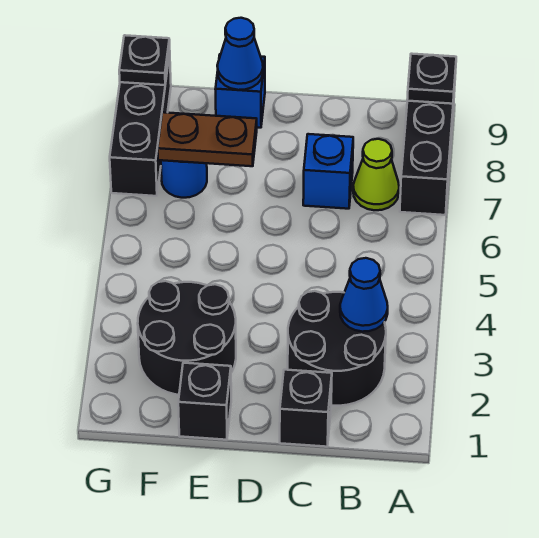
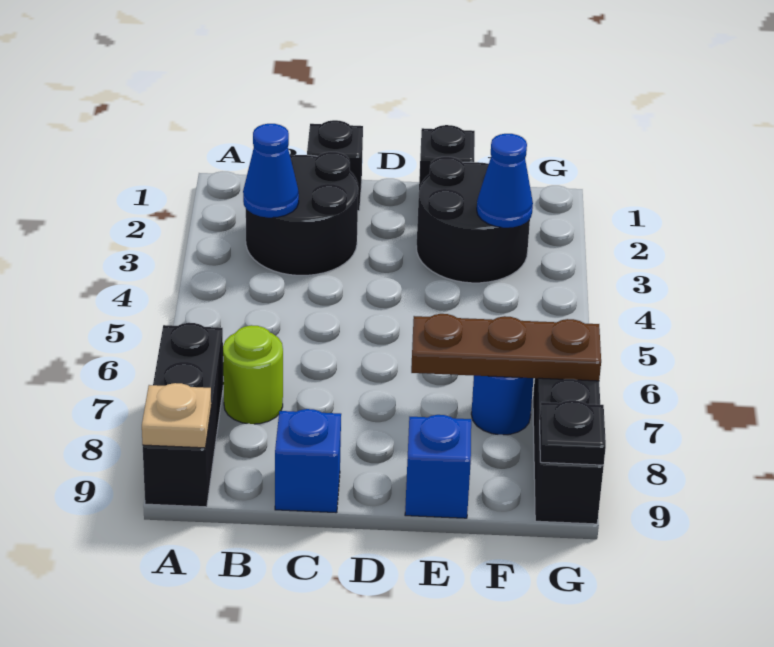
black plate A9 level 2 -> tan plate A9 level 2
lime cone B7 level 1 -> lime round brick B7 level 1
blue brick C7 level 1 -> blue brick C9 level 1
brown plate E7:F7 level 2 -> brown plate E7:G7 level 2
blue cone E9 level 2 -> blue cone F3 level 2

